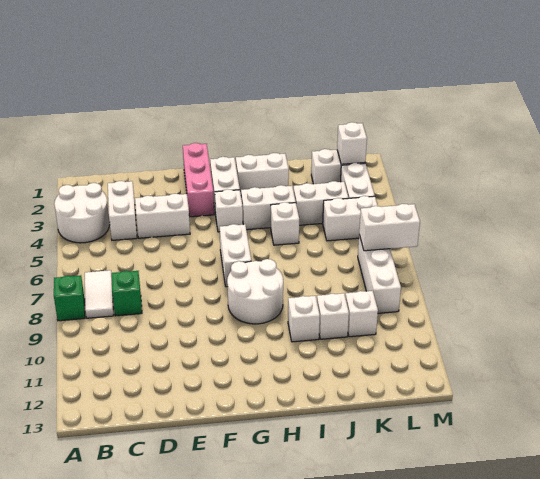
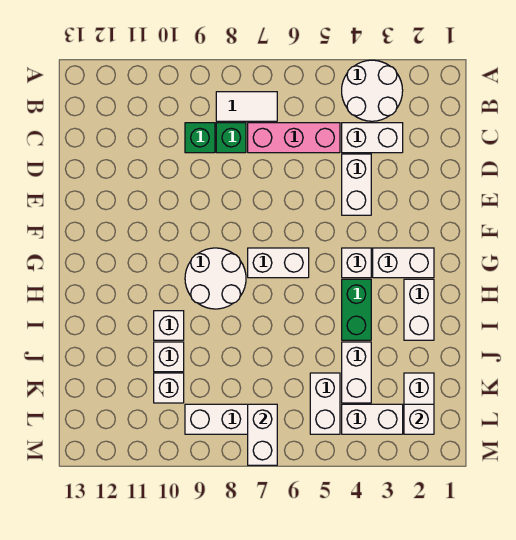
green brick A8 level 1 -> green brick C9 level 1
pink brick F1:F3 level 1 -> pink brick C5:C7 level 1
white brick H4:I4 level 1 -> green brick H4:I4 level 1
white brick I5 level 1 -> none

